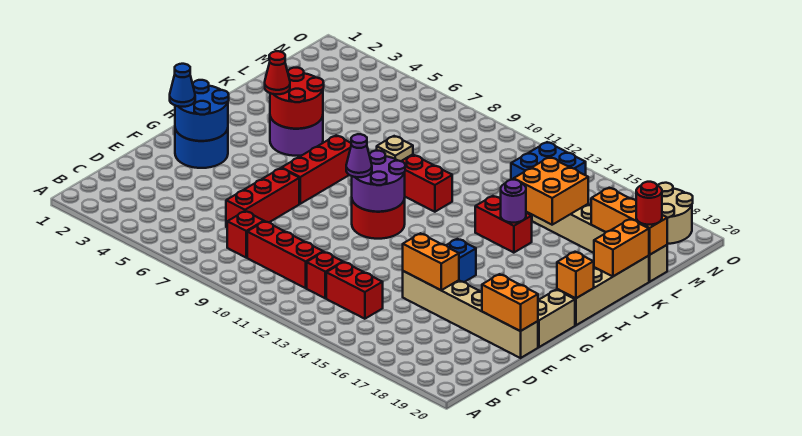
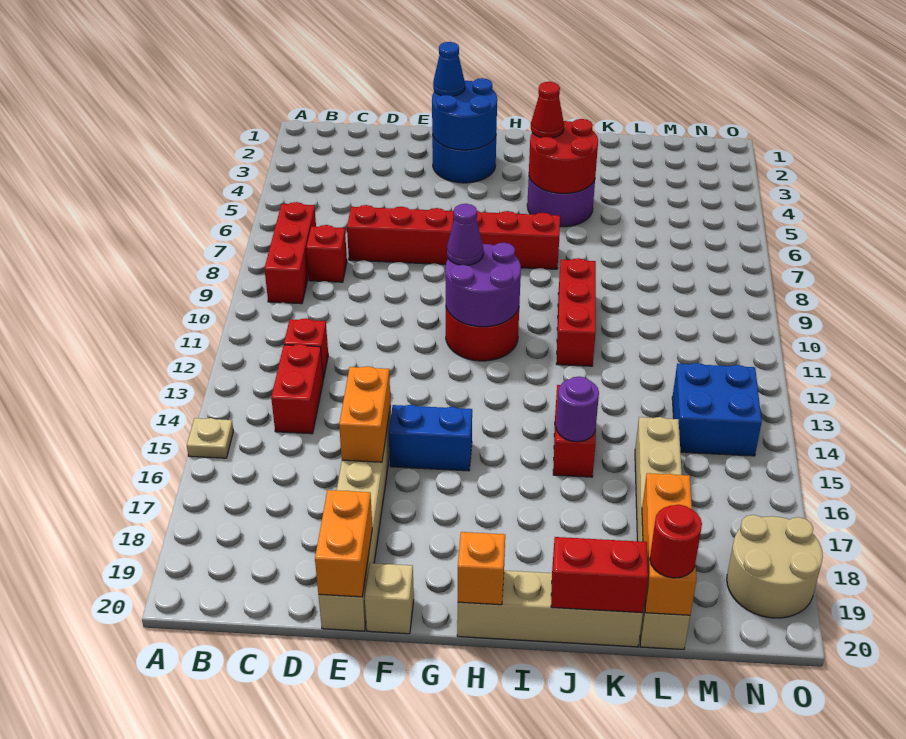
red brick C9:C11 level 1 -> red brick B7:B9 level 1
tan brick F20:G20 level 1 -> tan brick F20 level 1
tan plate J9 level 2 -> tan plate A15 level 1
orange brick J20:K20 level 2 -> red brick J20:K20 level 2
orange brick K15:L16 level 2 -> none

